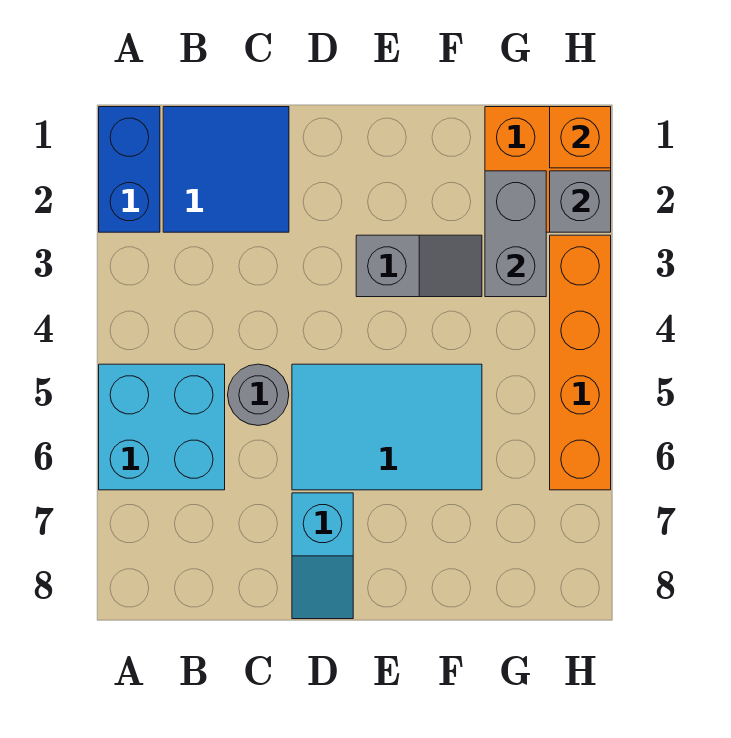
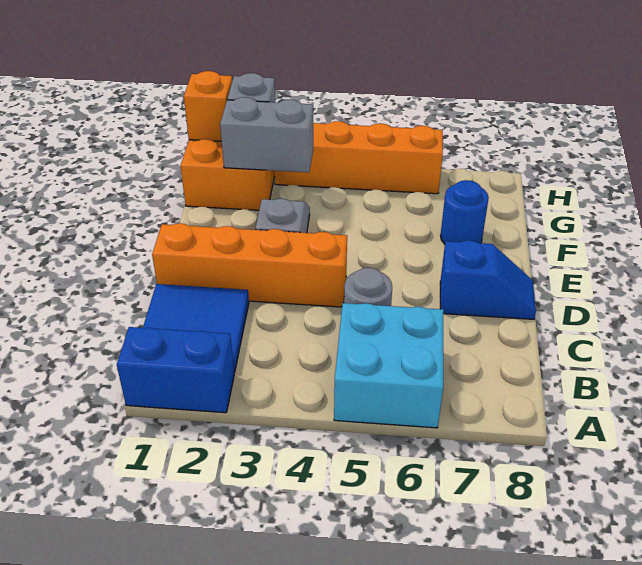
none -> orange brick D1:D4 level 1
cyan tile D5:F6 level 1 -> none
cyan slope D7:D8 level 1 top 7 -> blue slope D7:D8 level 1 top 7
none -> blue round brick F7 level 1

